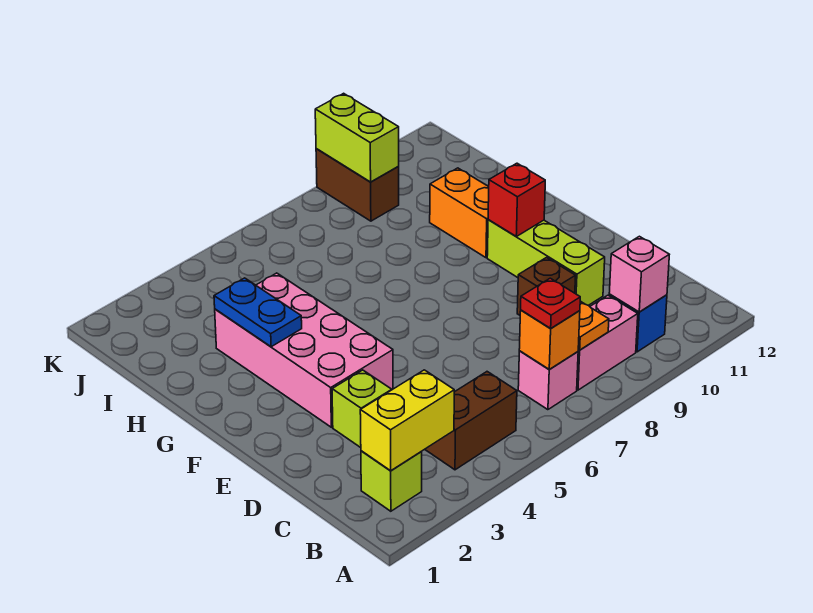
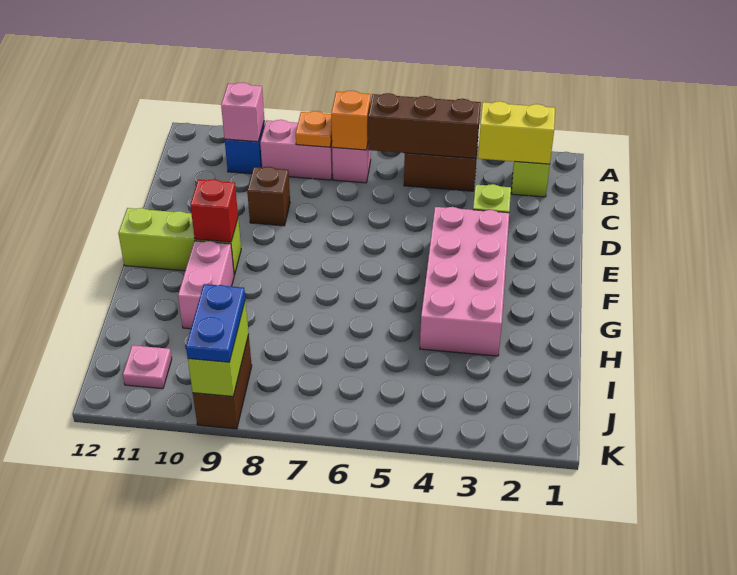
none -> brown brick B4:B6 level 2
red plate B7 level 3 -> none
lime brick D10:F10 level 1 -> lime brick F10:F12 level 1
blue plate G3:H3 level 2 -> blue plate J9:K9 level 3
orange brick G10:H10 level 1 -> pink brick G10:H10 level 1
none -> pink plate J11 level 1

